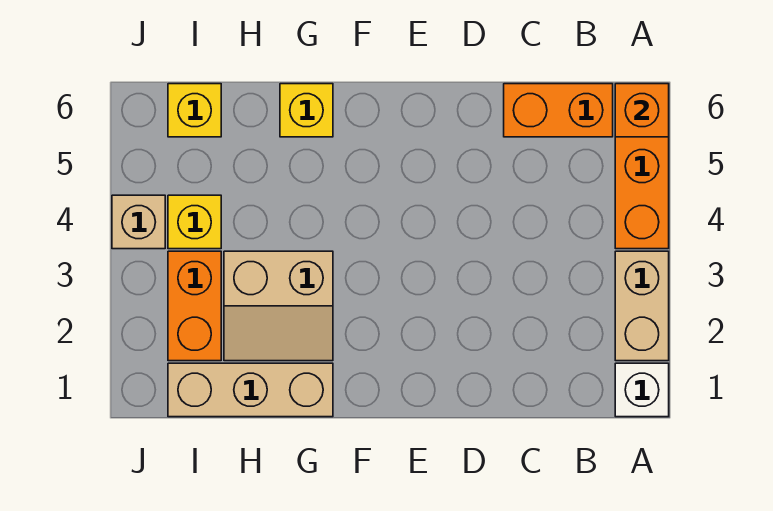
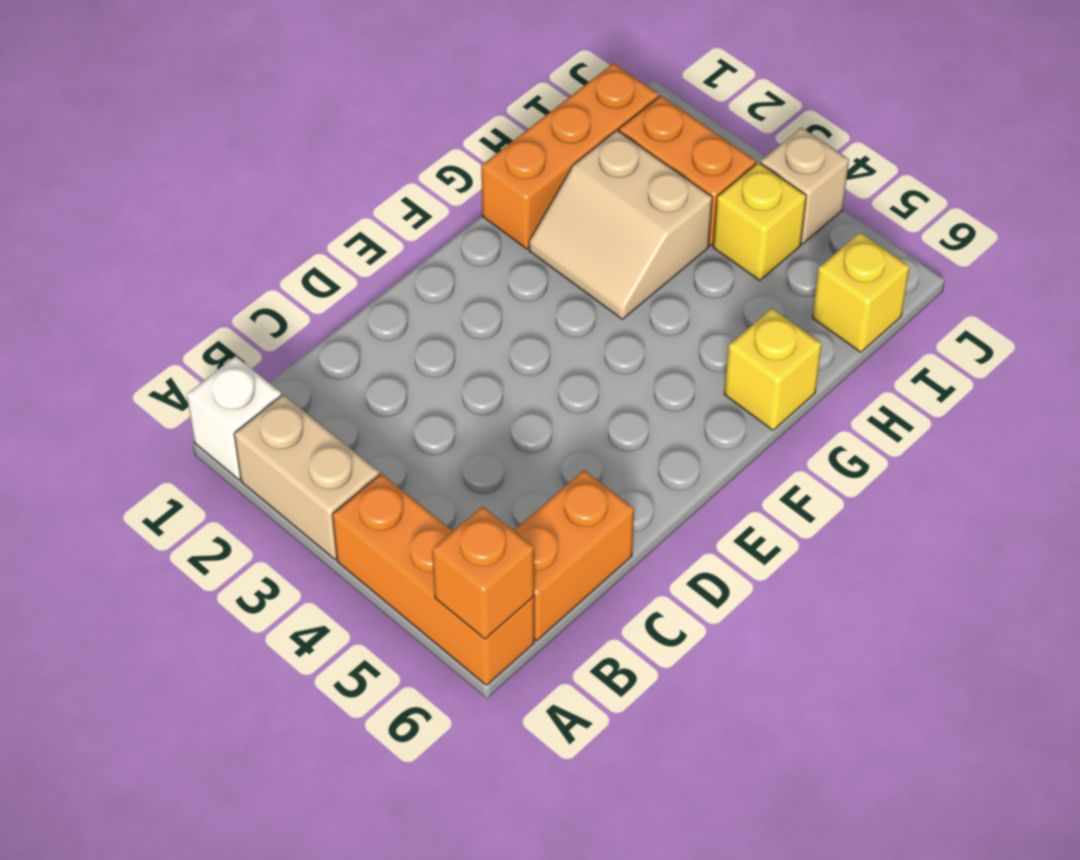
tan brick G1:I1 level 1 -> orange brick G1:I1 level 1
tan slope G2:H3 level 1 top 3 -> tan slope G2:H3 level 1 top H

